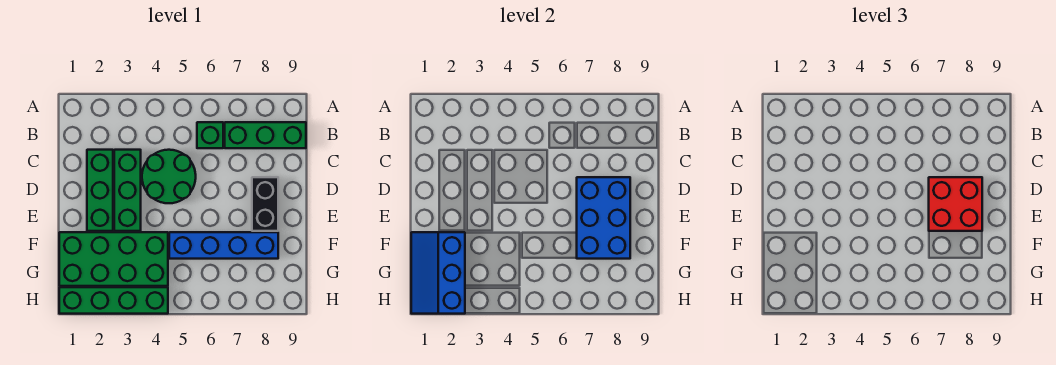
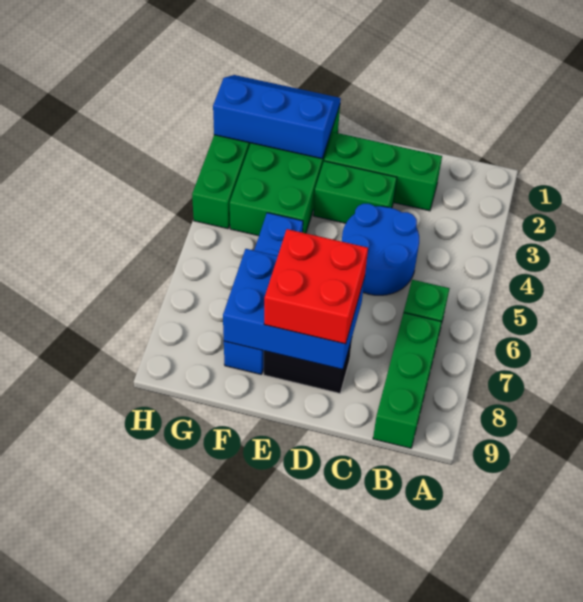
green brick C3:E3 level 1 -> green brick D3:E3 level 1
green round brick C4:D5 level 1 -> blue round brick C4:D5 level 1

